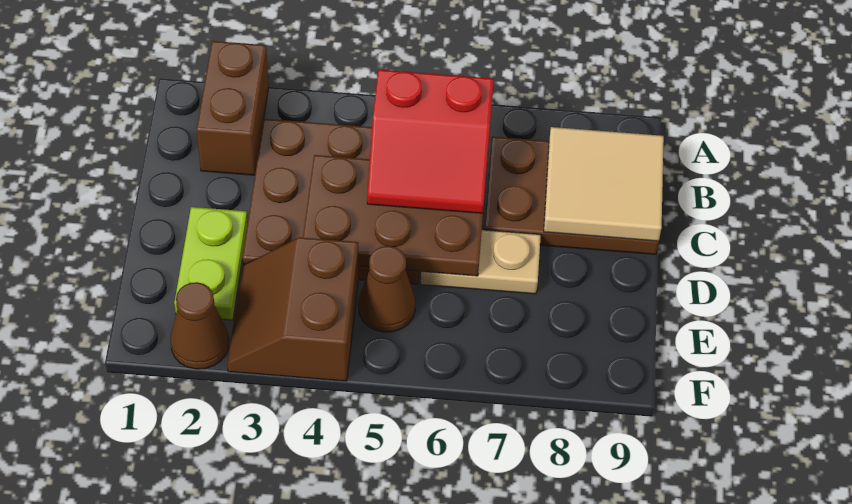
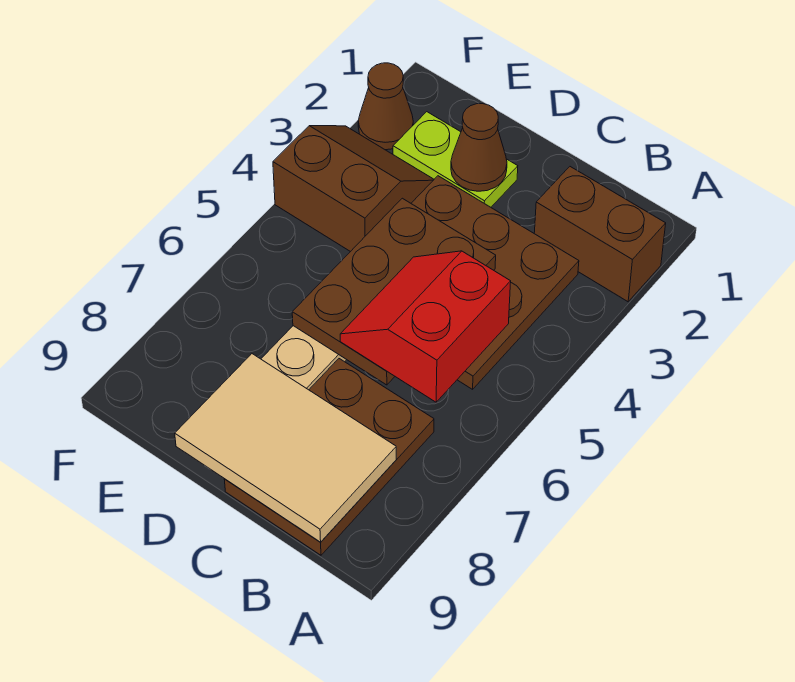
tan tile B8:C9 level 2 -> tan tile B8:D9 level 2
brown cone E5 level 1 -> brown cone D2 level 2

